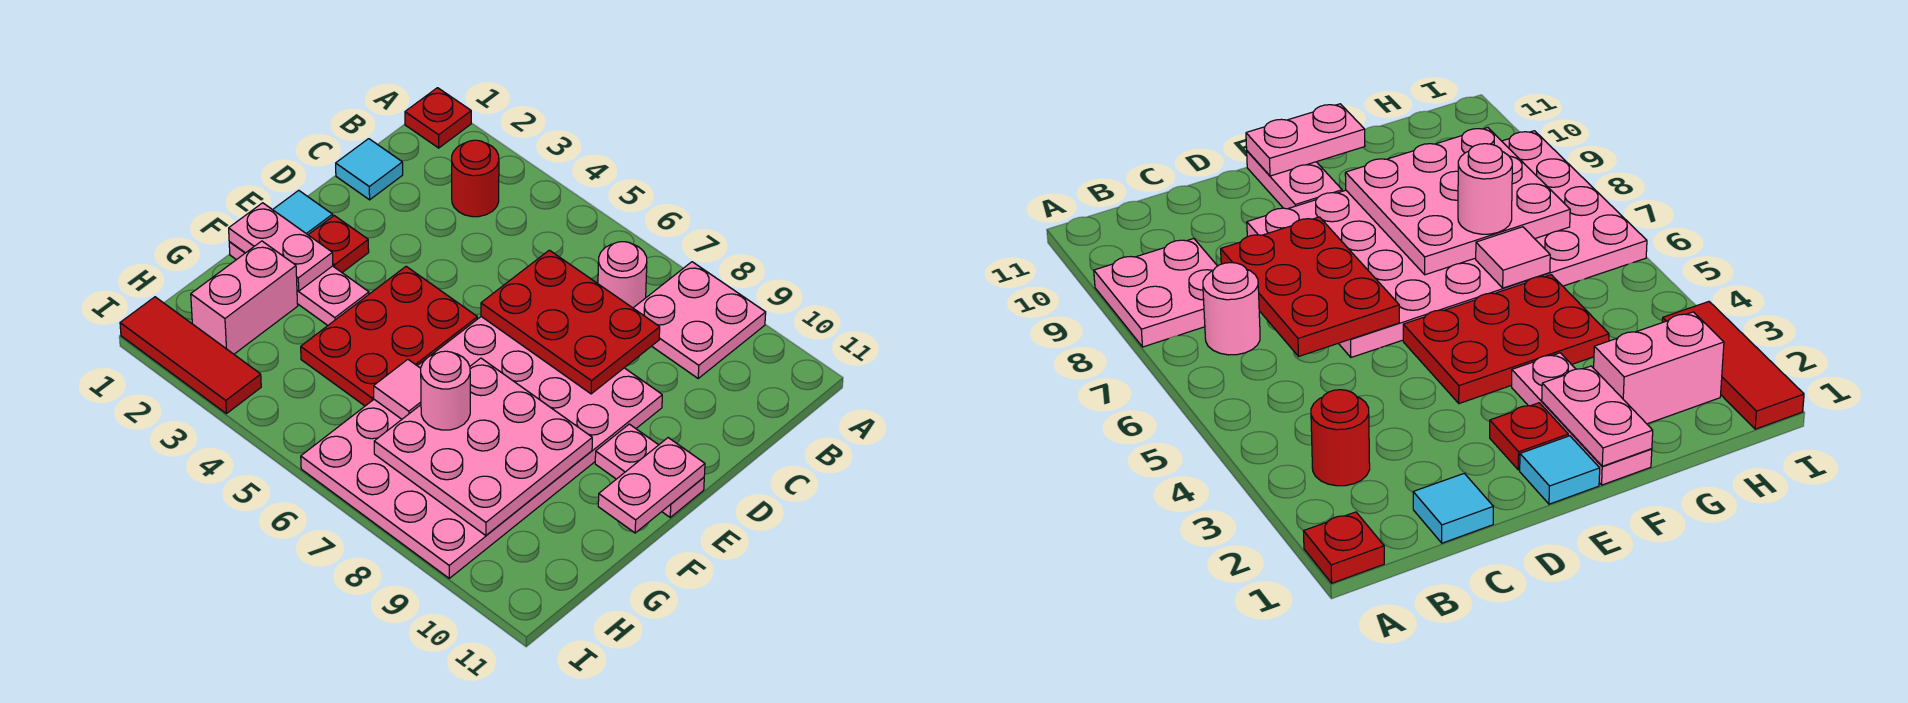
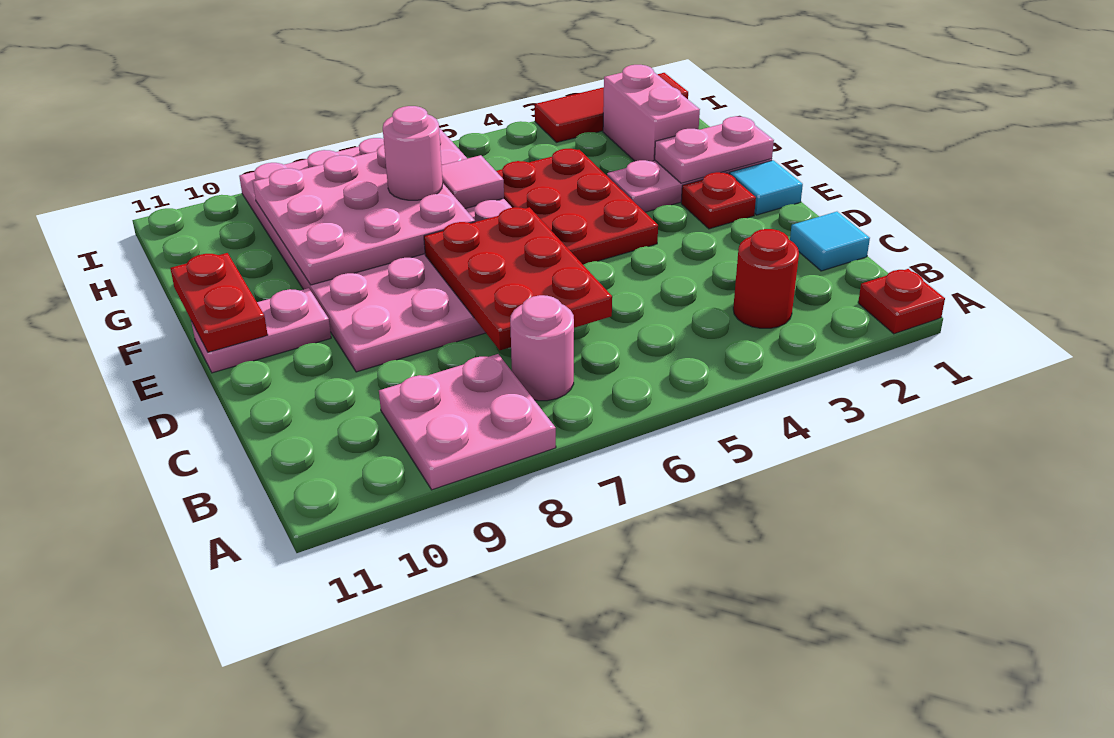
red plate C6:D8 level 2 -> red plate C6:E7 level 2
pink plate E11:F11 level 2 -> red plate E11:F11 level 2

